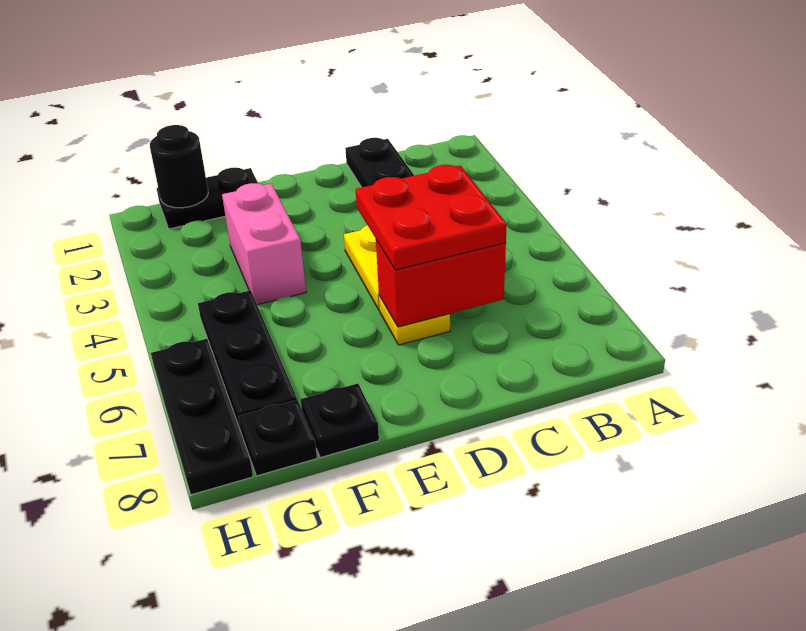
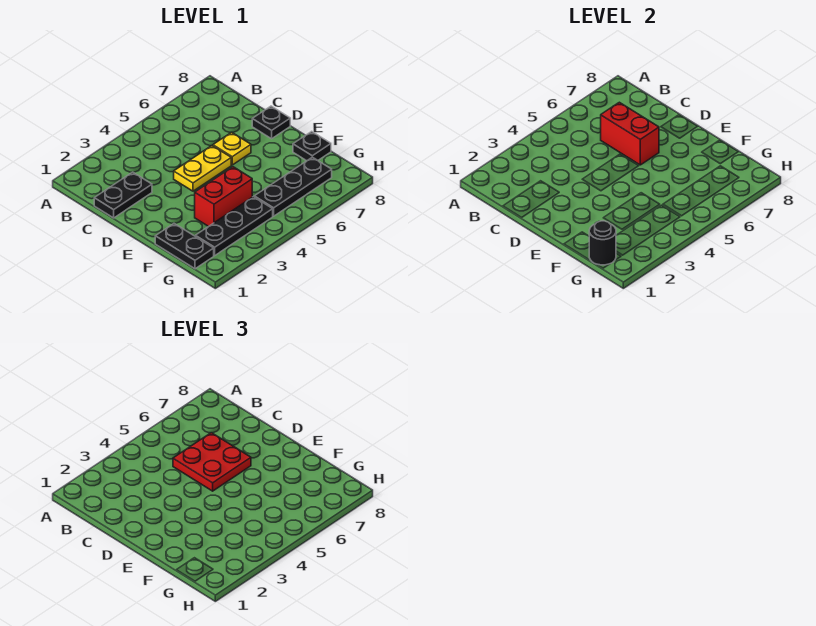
pink brick F3:F4 level 1 -> red brick F3:F4 level 1
black plate G8 level 1 -> black plate D8 level 1
black plate H6:H8 level 1 -> black plate G2:G4 level 1

